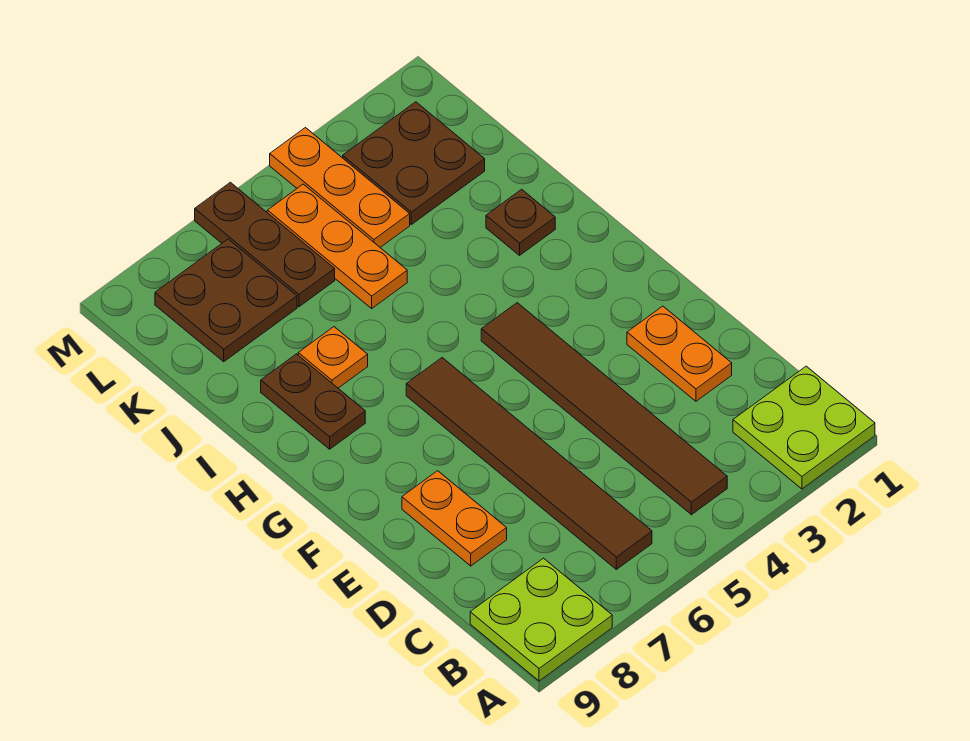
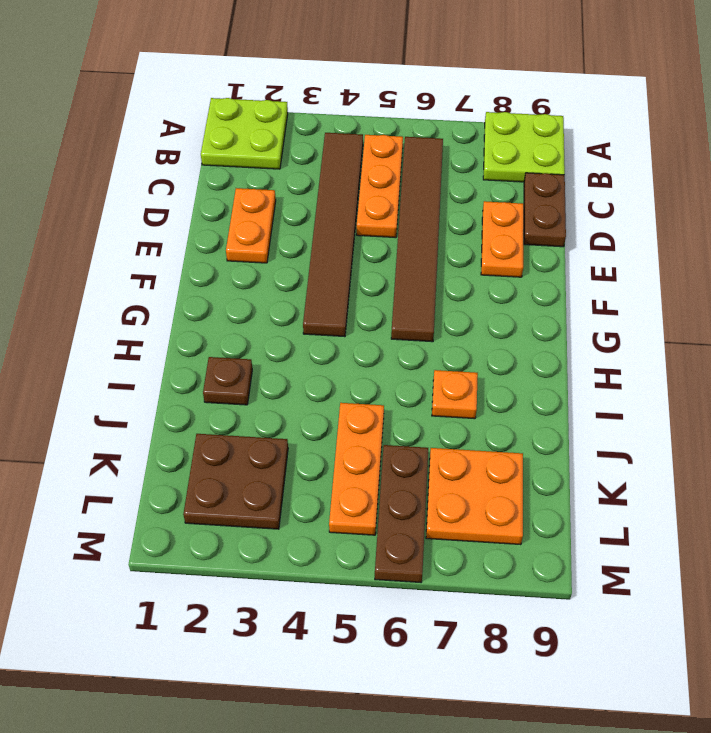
brown plate H8:I8 level 1 -> brown plate C9:D9 level 1
orange plate K4:M4 level 1 -> orange plate B5:D5 level 1
brown plate K7:L8 level 1 -> orange plate K7:L8 level 1

